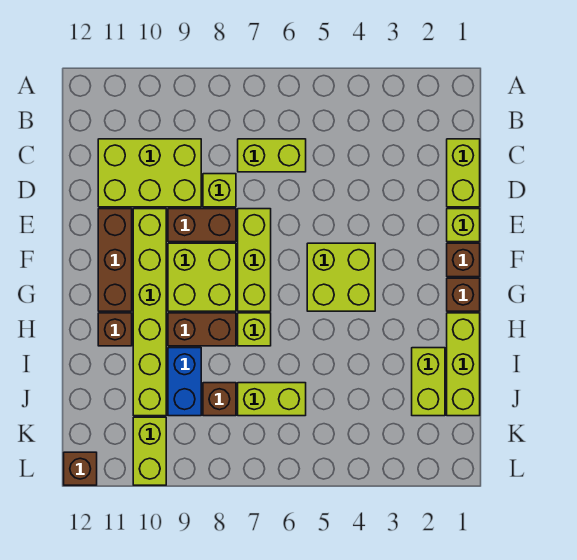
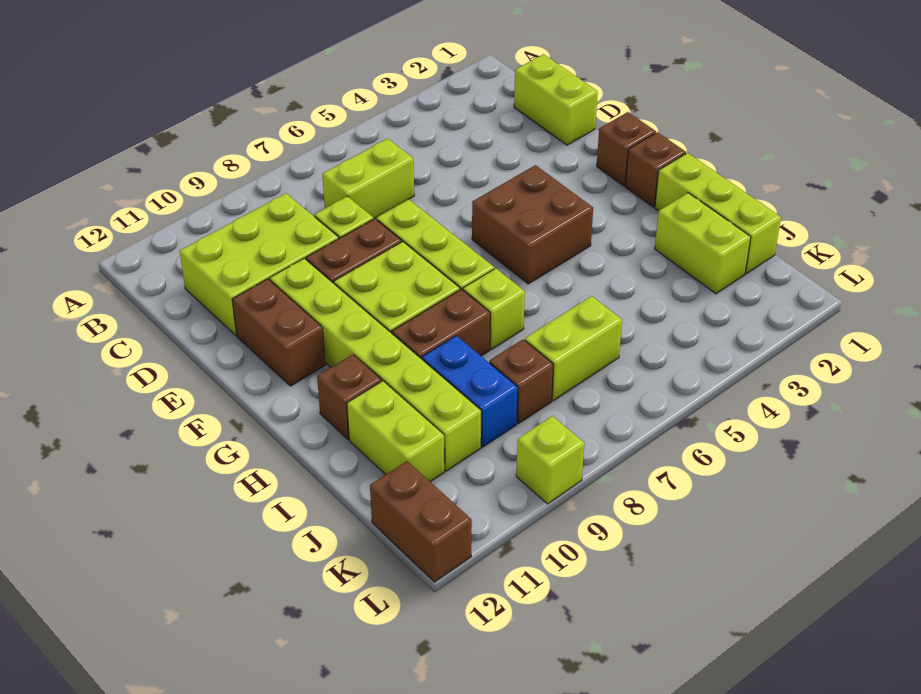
lime brick E1 level 1 -> lime brick L9 level 1
brown brick E11:G11 level 1 -> brown brick E11:F11 level 1
lime brick F4:G5 level 1 -> brown brick F4:G5 level 1
lime brick K10:L10 level 1 -> lime brick I11:J11 level 1
brown brick L12 level 1 -> brown brick K12:L12 level 1

